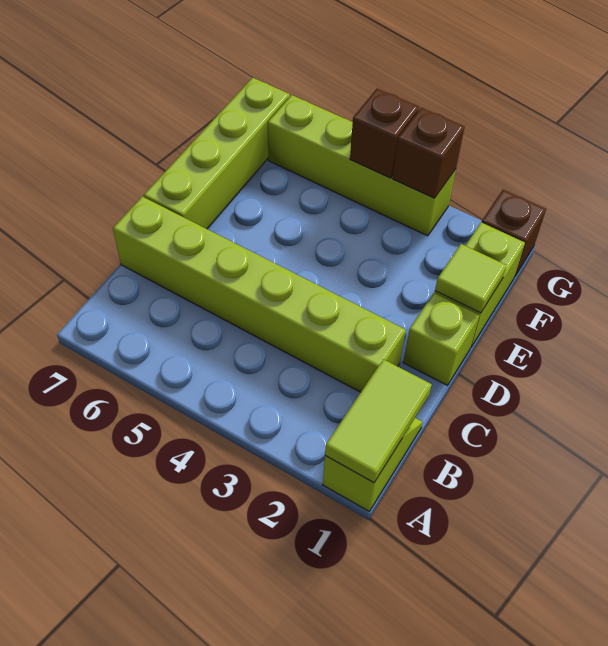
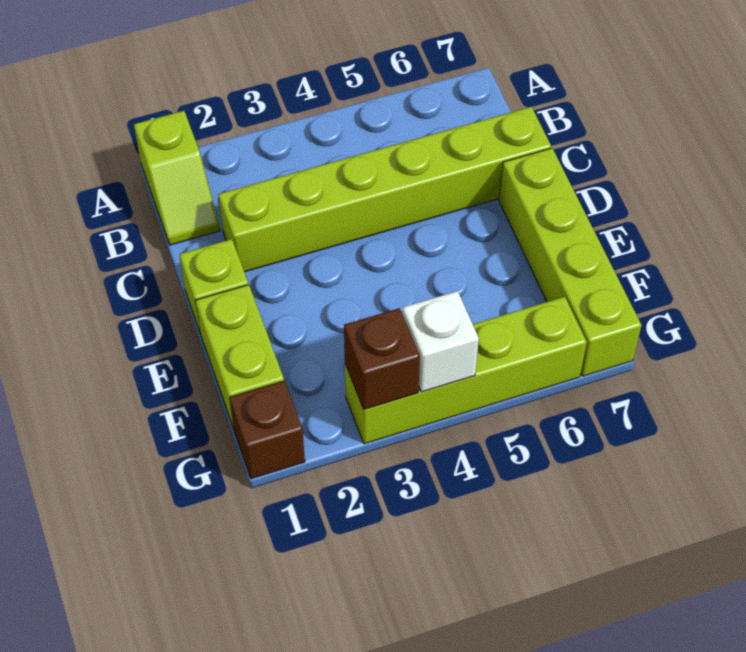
lime tile A1:B1 level 2 -> none
lime tile E1 level 2 -> none
brown brick G4 level 2 -> white brick G4 level 2

